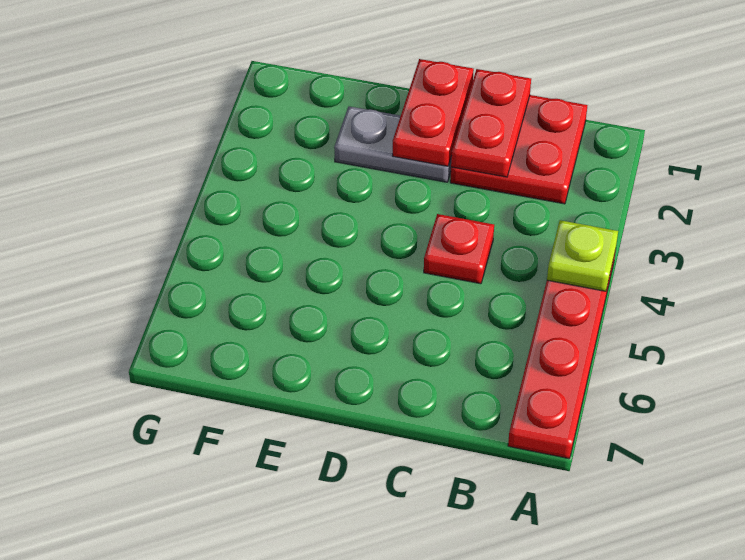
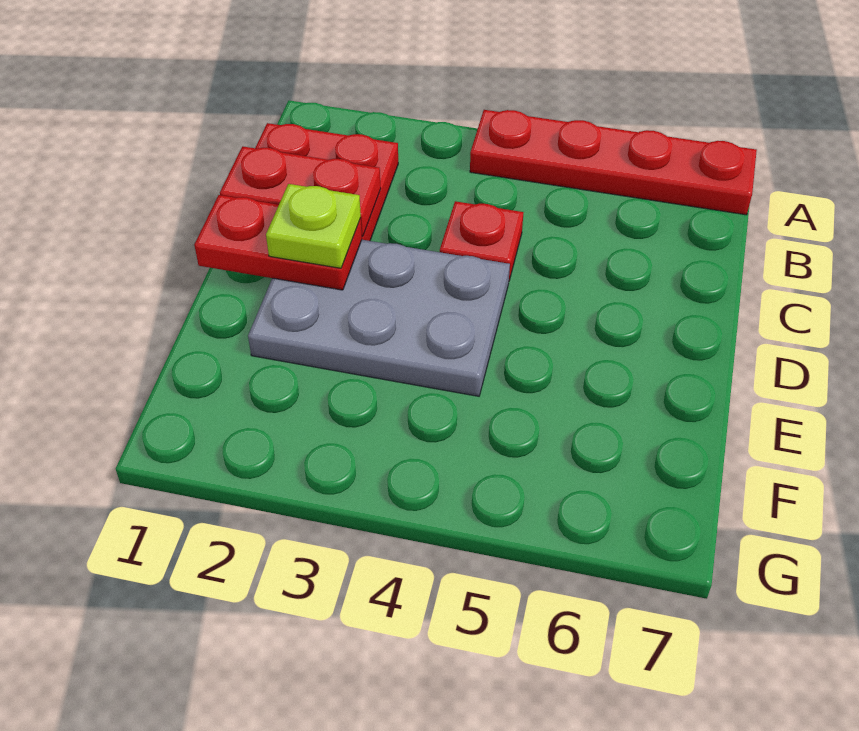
lime plate A4 level 2 -> lime plate D2 level 3
grey plate D2:E2 level 1 -> grey plate D2:E4 level 1

